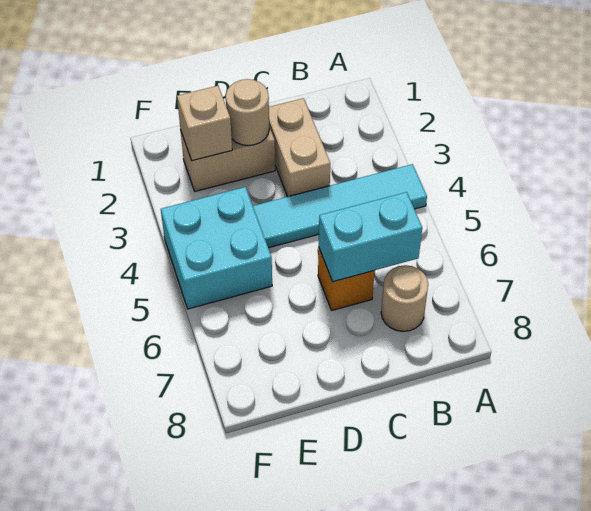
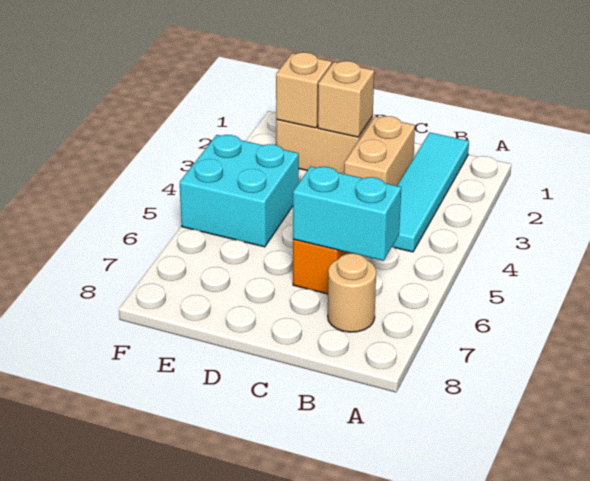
cyan tile A4:D4 level 1 -> cyan tile B1:B4 level 1
tan round brick D2 level 2 -> tan brick D2 level 2

